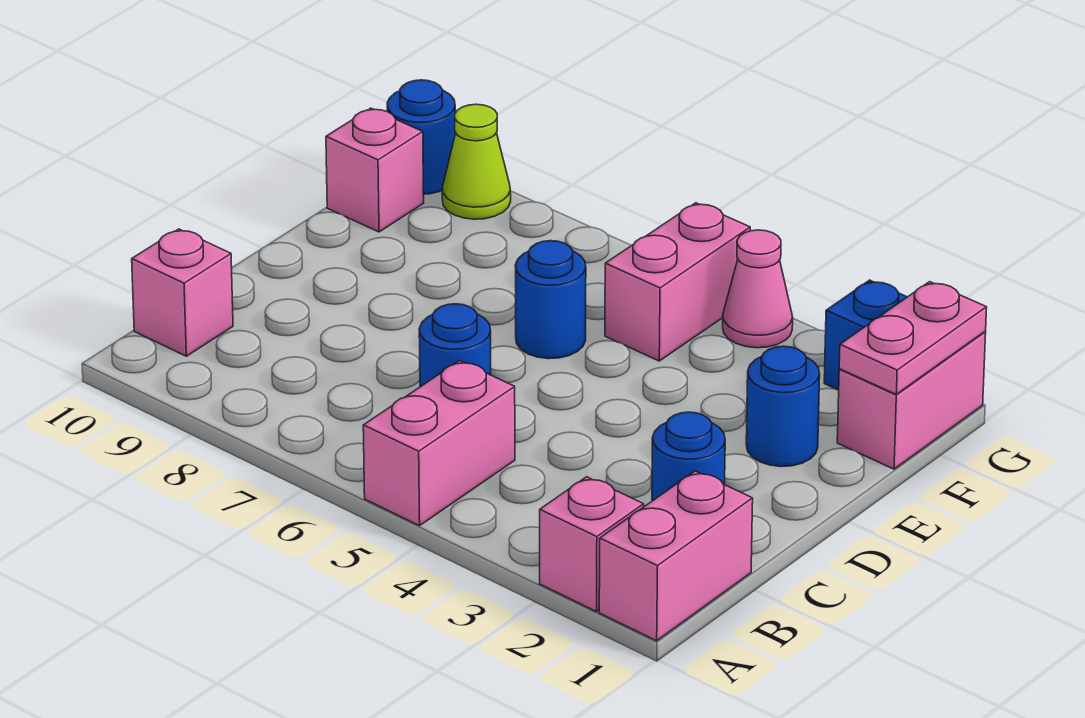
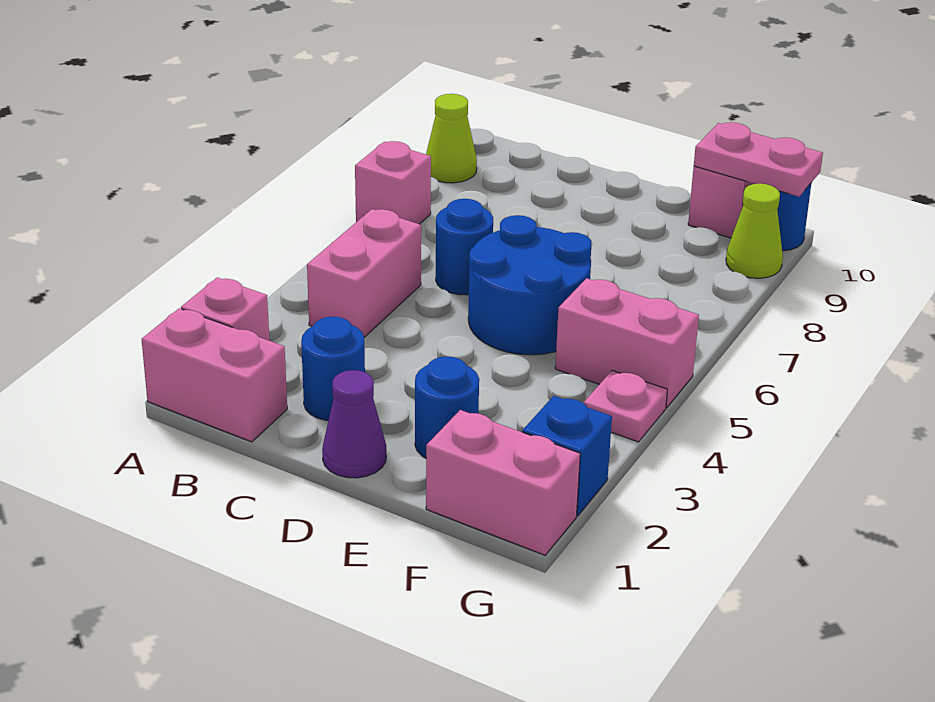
pink brick A5:B5 level 1 -> pink brick B4:B5 level 1
none -> lime cone A9 level 1
pink brick B10 level 1 -> pink brick A7 level 1
none -> purple cone D1 level 1
blue round brick E6 level 1 -> blue round brick D5:E6 level 1
pink plate F1:G1 level 2 -> pink plate F10:G10 level 2
pink cone G4 level 1 -> pink plate G4 level 1

